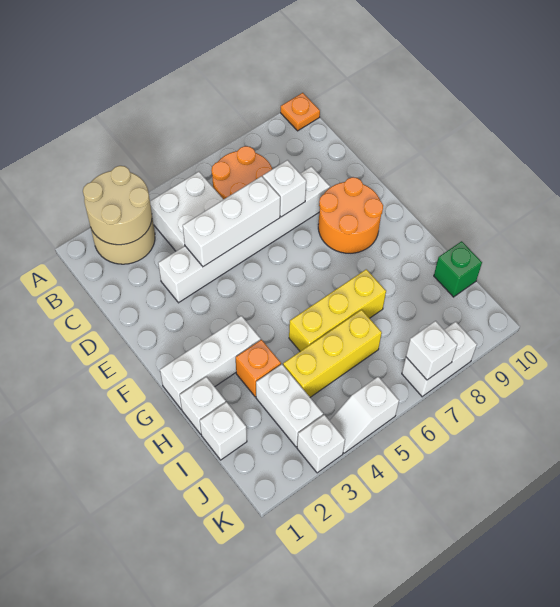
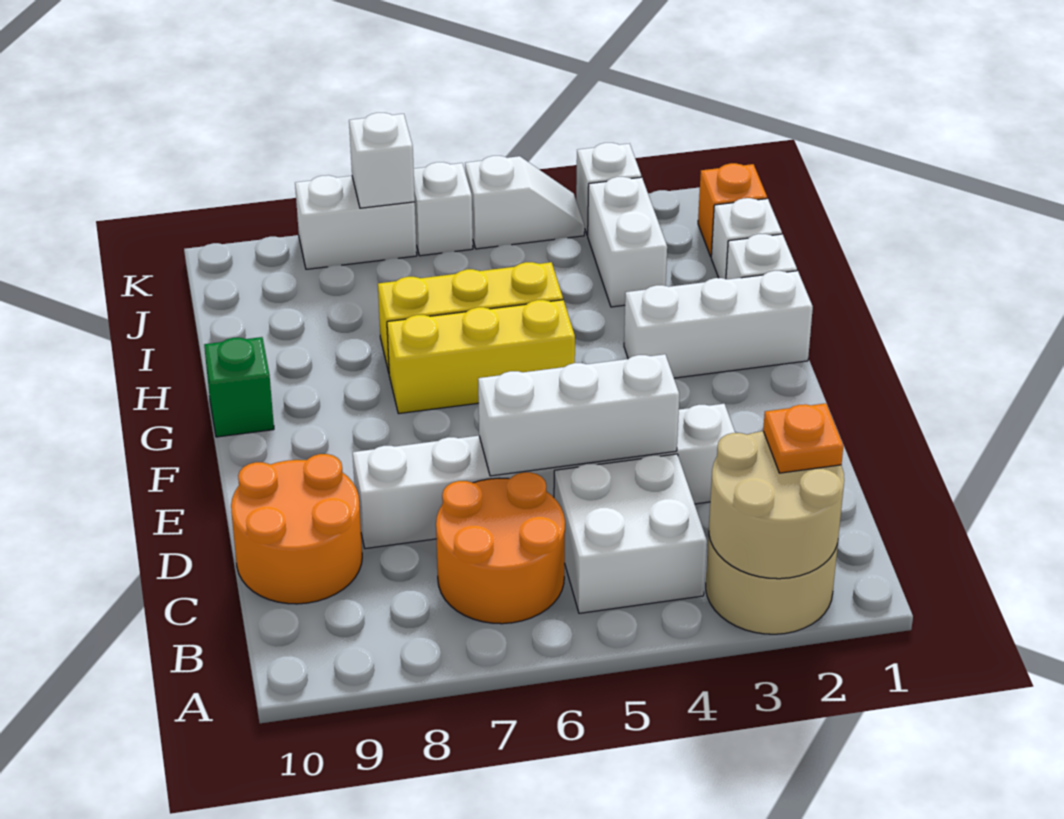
orange plate A10 level 1 -> orange plate B2 level 3
white brick D7 level 2 -> white brick K6 level 1
orange round brick E8:F9 level 1 -> orange round brick C9:D10 level 1
orange brick H3 level 1 -> orange brick J1 level 1
yellow brick I4:I6 level 1 -> yellow brick G5:G7 level 1
green brick I10 level 1 -> green brick G10 level 1

